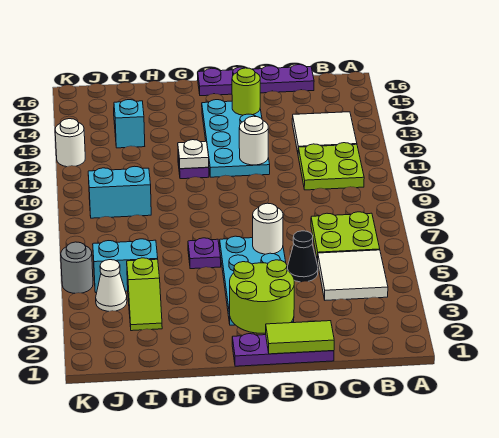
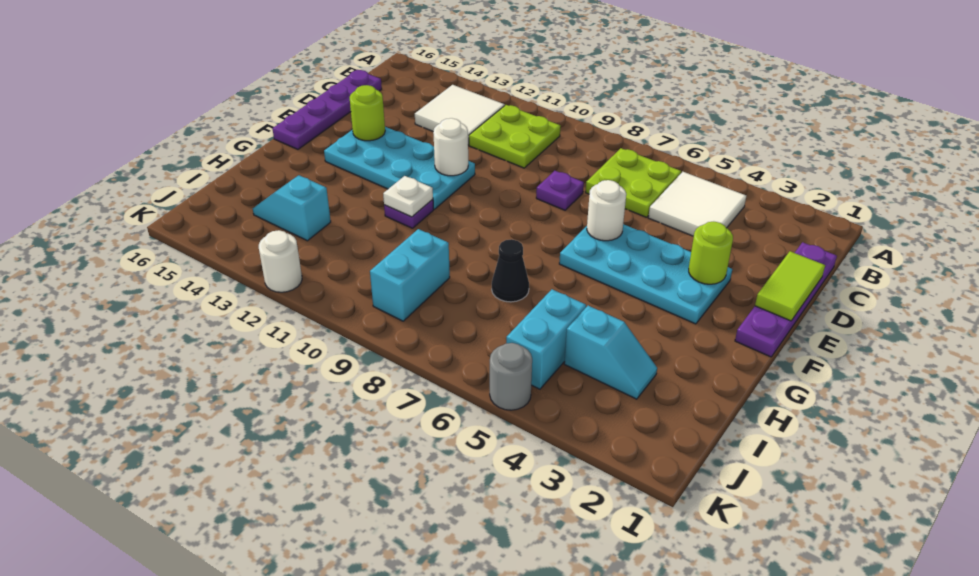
purple plate D1:F1 level 1 -> purple plate C1:F1 level 1
black cone D5 level 1 -> black cone H7 level 1
lime round brick E2:F3 level 2 -> lime round brick E3 level 2
purple plate G6 level 1 -> purple plate D8 level 1
lime slope I3:I4 level 1 top 4 -> cyan slope I3:I4 level 1 top 4
white cone J4 level 1 -> none

